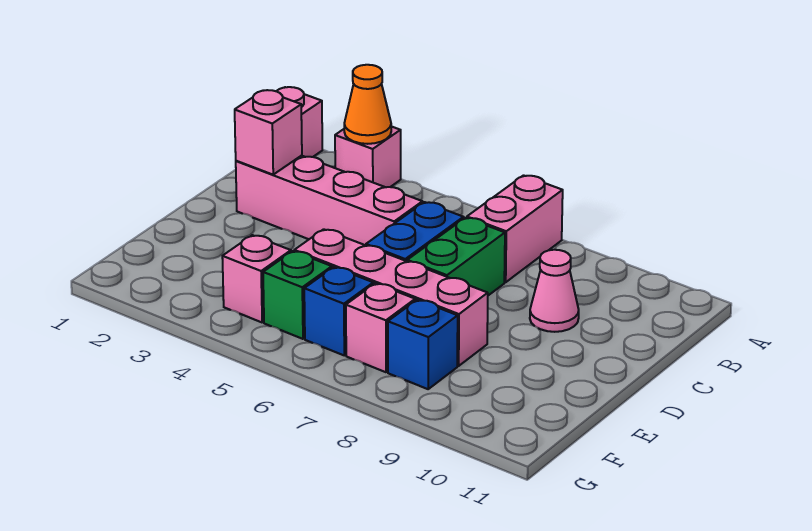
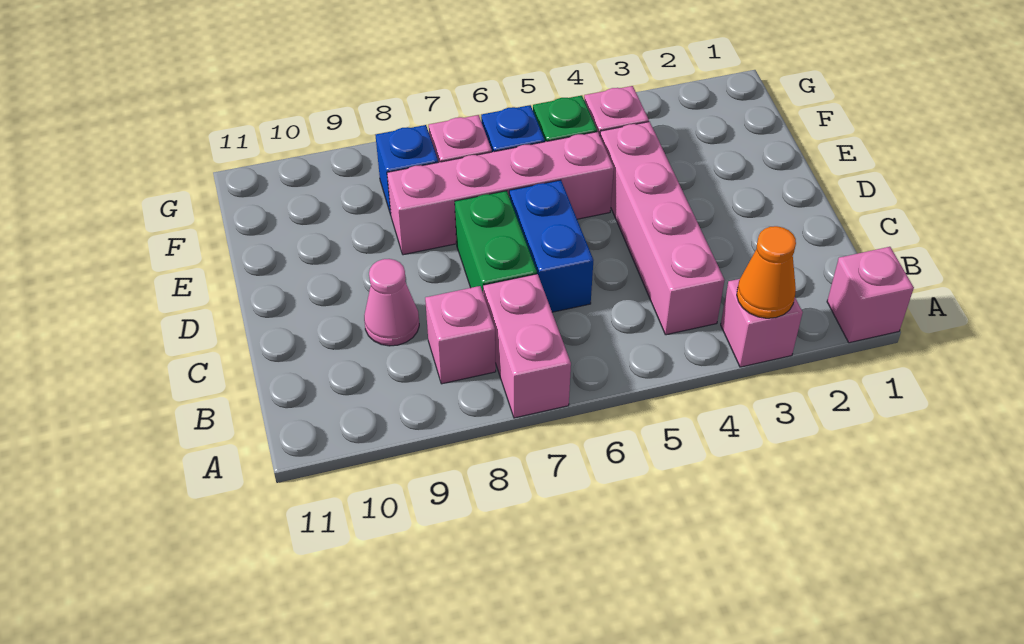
pink brick C2:C5 level 1 -> pink brick B4:E4 level 1
pink brick C2 level 2 -> pink brick B8 level 1

